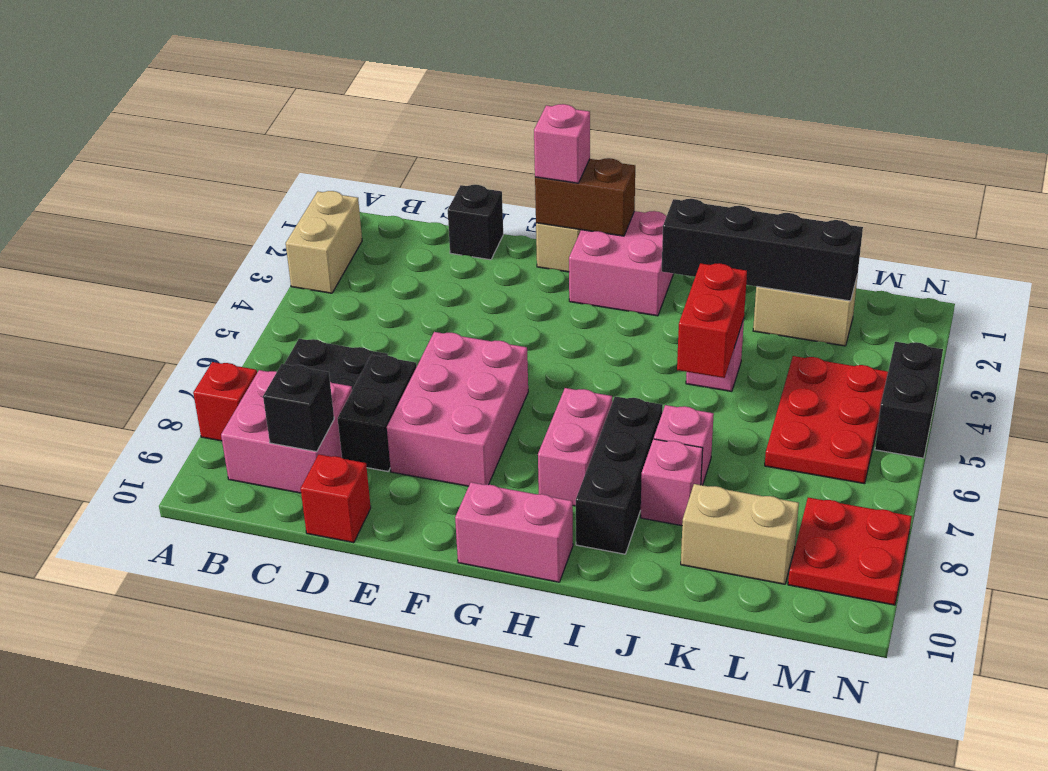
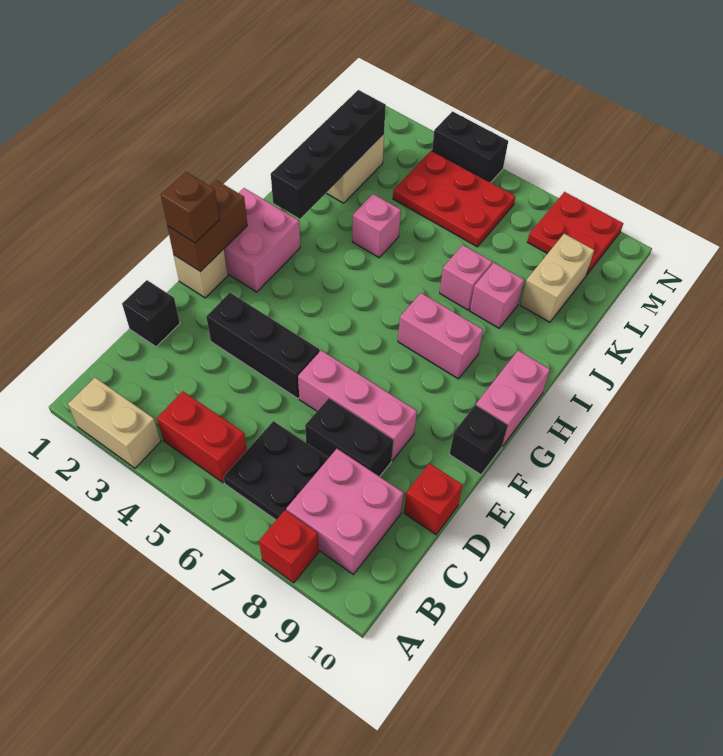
black brick C9 level 2 -> black brick F10 level 1
pink brick E6:F8 level 1 -> pink brick E6:E8 level 1
pink brick F1 level 3 -> brown brick F1 level 3
black brick I7:I9 level 1 -> black brick E3:E5 level 1
red brick J4:J5 level 2 -> red brick B4:B5 level 1

